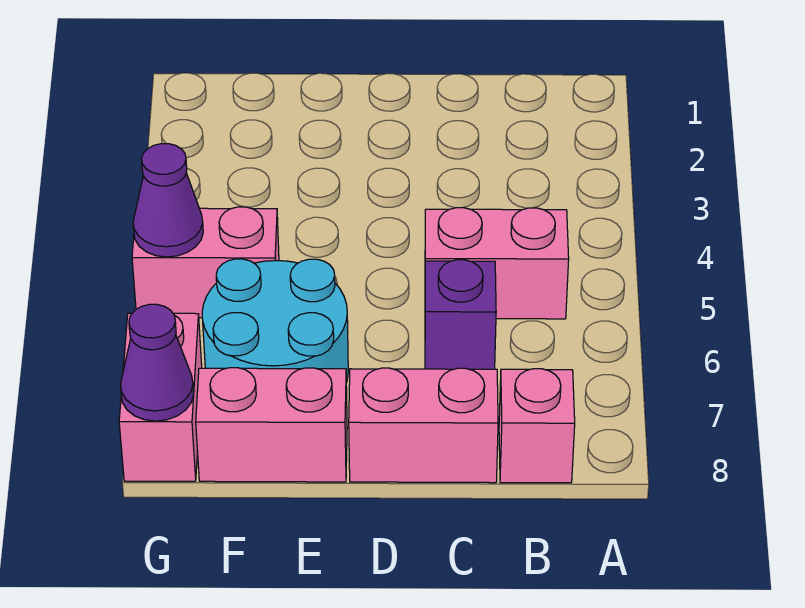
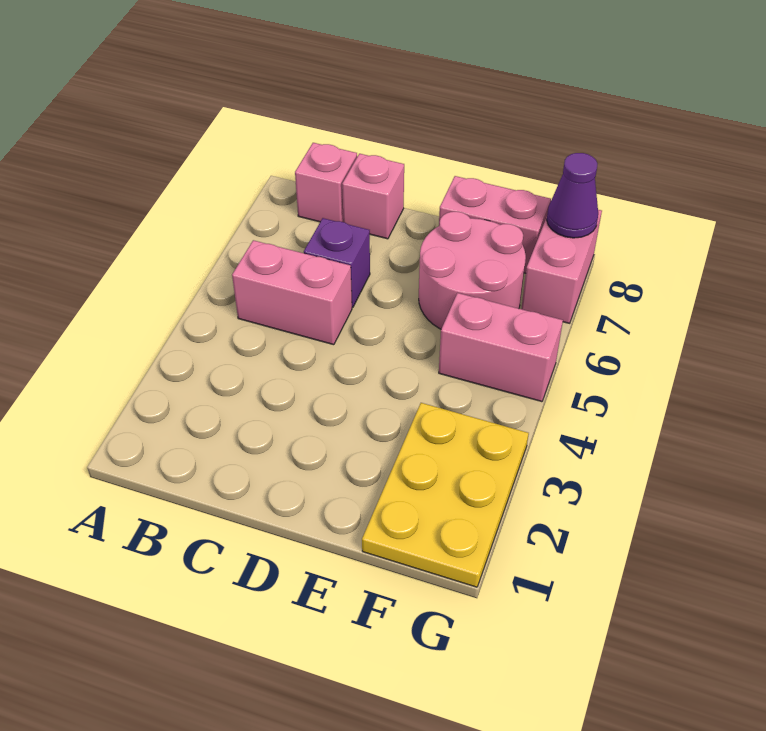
pink brick C8:D8 level 1 -> pink brick C8 level 1
cyan round brick E6:F7 level 1 -> pink round brick E6:F7 level 1
none -> yellow plate F1:G3 level 1
purple cone G5 level 2 -> none

